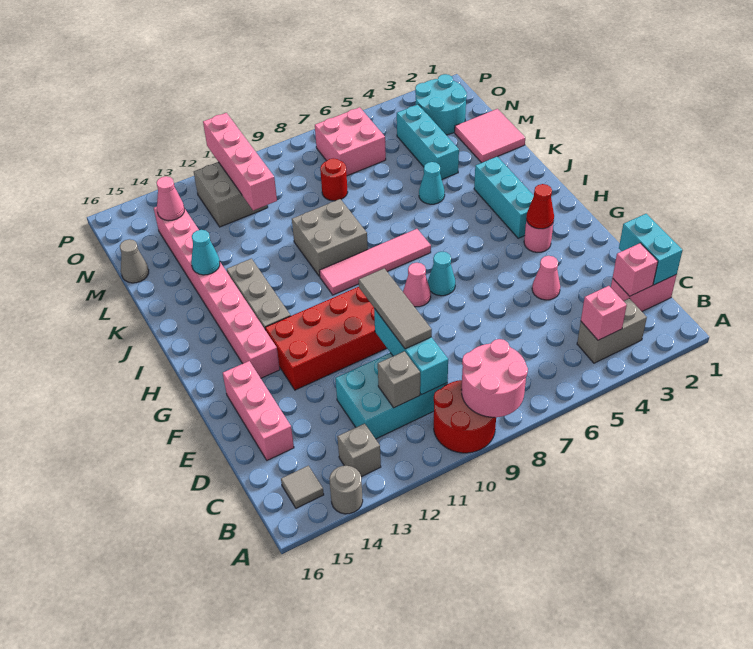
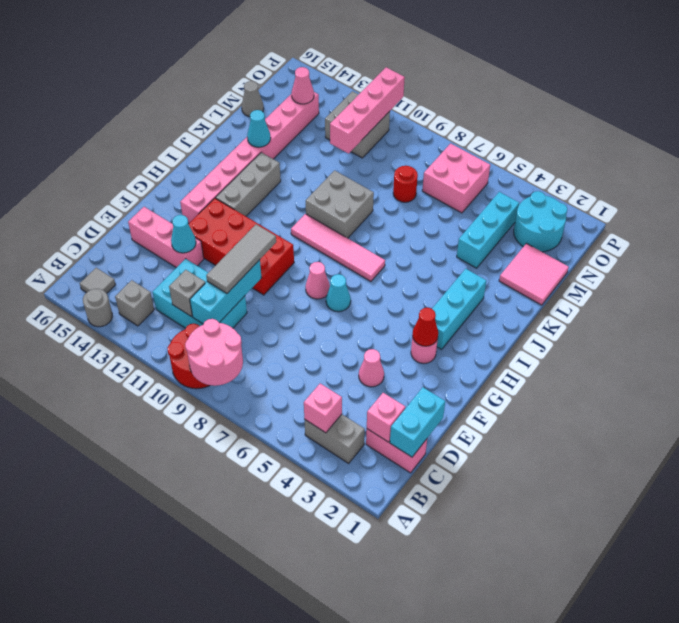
pink brick D15:F15 level 1 -> pink brick E13:E15 level 1
cyan cone K5 level 1 -> cyan cone E13 level 2

